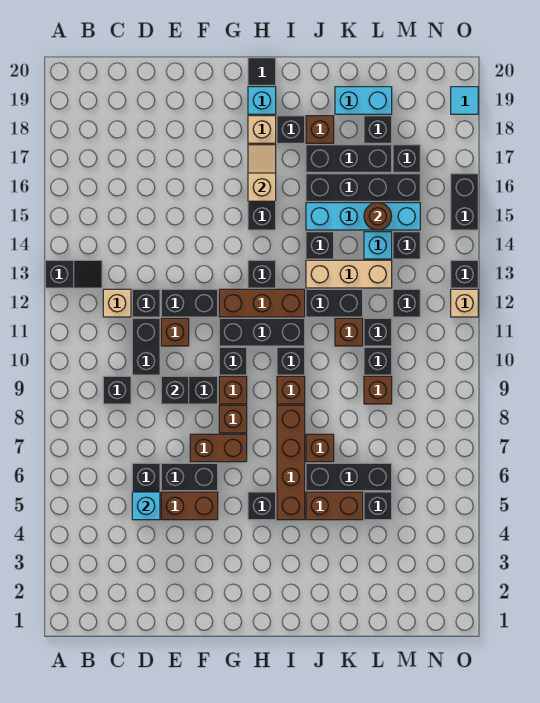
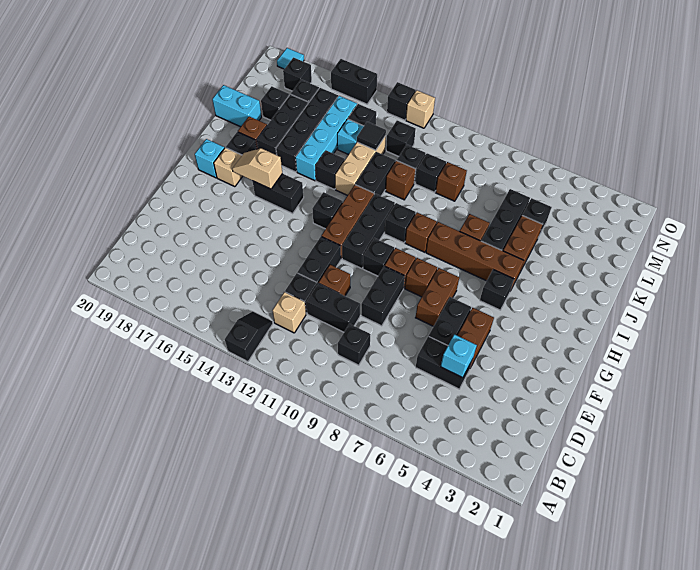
black brick E9 level 2 -> black brick N18 level 1
black tile H20 level 1 -> black tile L13 level 2
cyan brick K19:L19 level 1 -> cyan brick K19:K20 level 1
brown round brick L15 level 2 -> none

